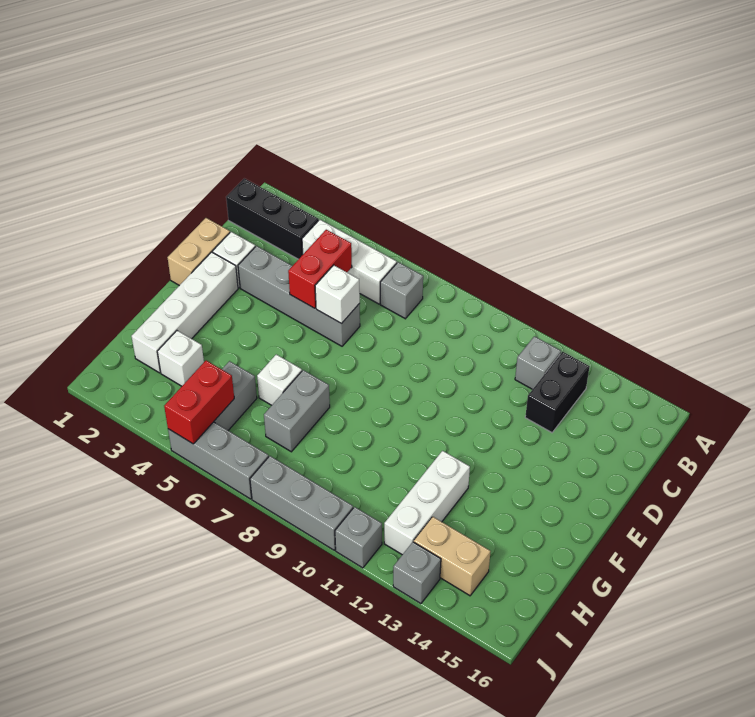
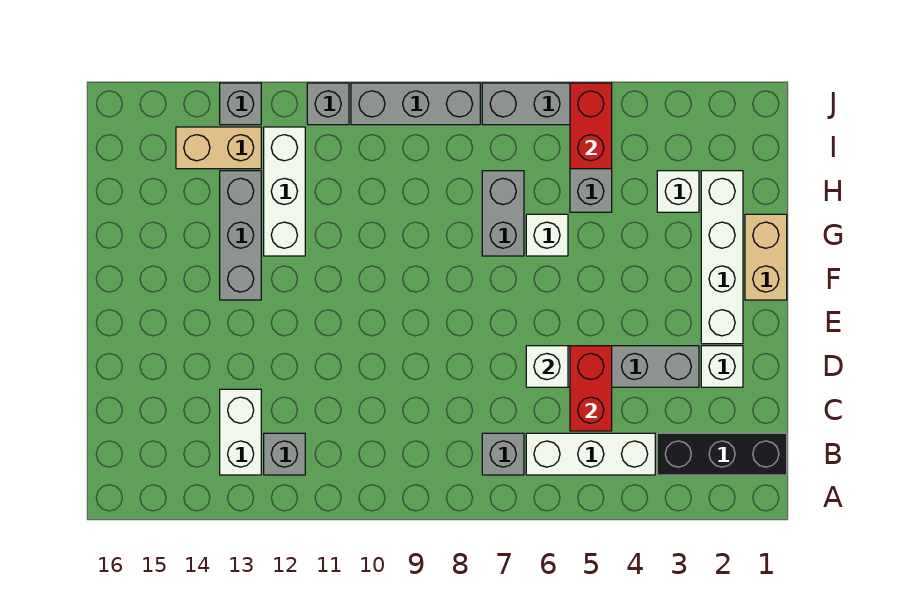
black brick B13:C13 level 1 -> white brick B13:C13 level 1
tan brick D1:E1 level 1 -> tan brick F1:G1 level 1
none -> grey brick F13:H13 level 1

